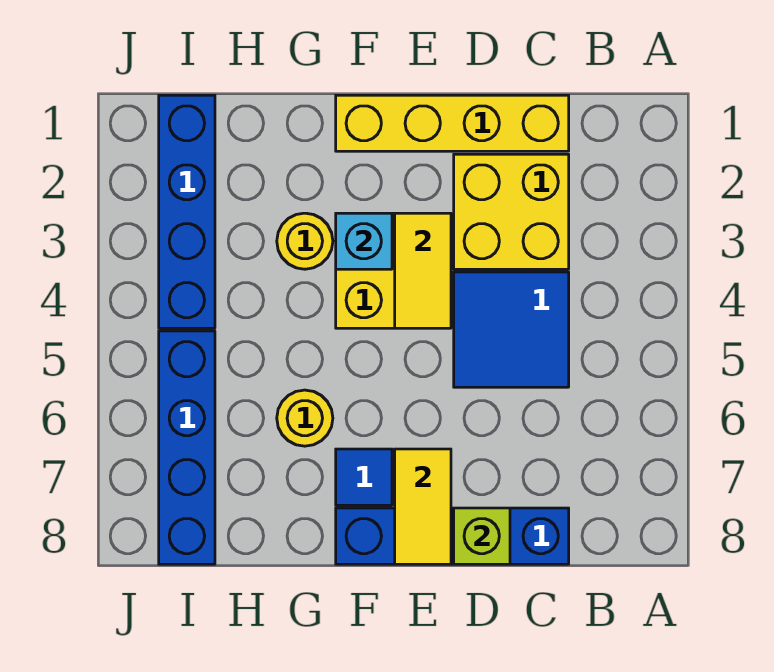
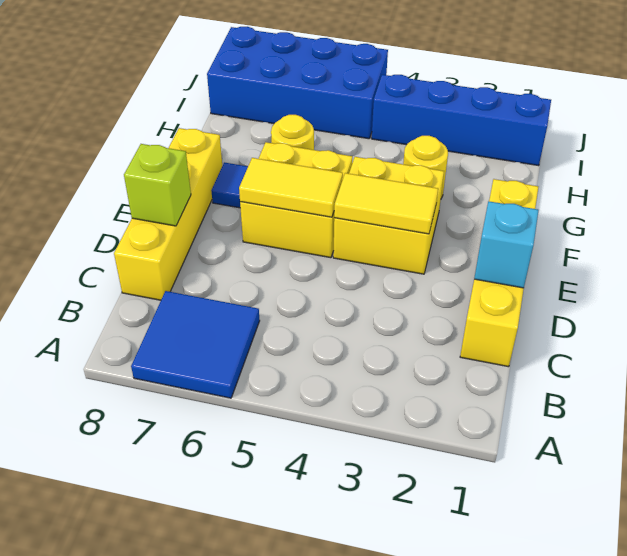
yellow brick C2:D3 level 1 -> yellow brick E5:F6 level 1
blue tile C4:D5 level 1 -> blue tile A6:B7 level 1
blue brick C8:F8 level 1 -> yellow brick C8:F8 level 1
yellow tile E7:E8 level 2 -> yellow tile E5:E6 level 2
cyan brick F3 level 2 -> cyan brick D1 level 2
blue brick I5:I8 level 1 -> blue brick I5:J8 level 1

